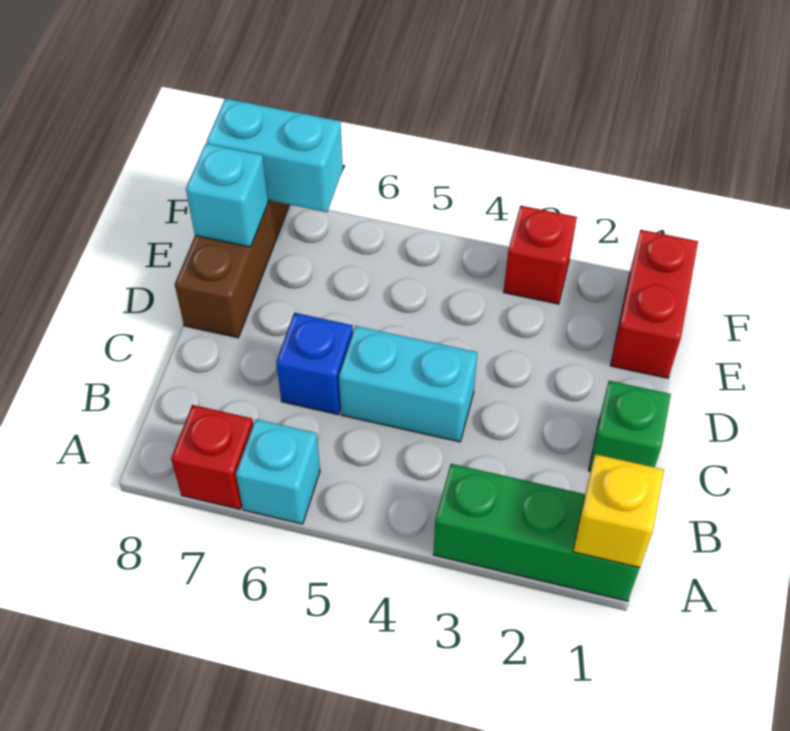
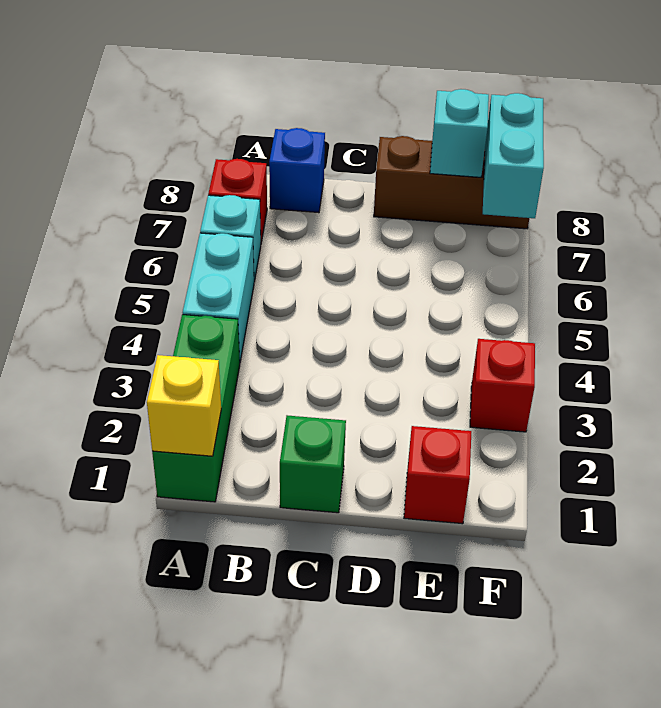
cyan brick C4:C5 level 1 -> cyan brick A4:A5 level 1
blue brick C6 level 1 -> blue brick B8 level 1
red brick E1:F1 level 1 -> red brick E1 level 1

